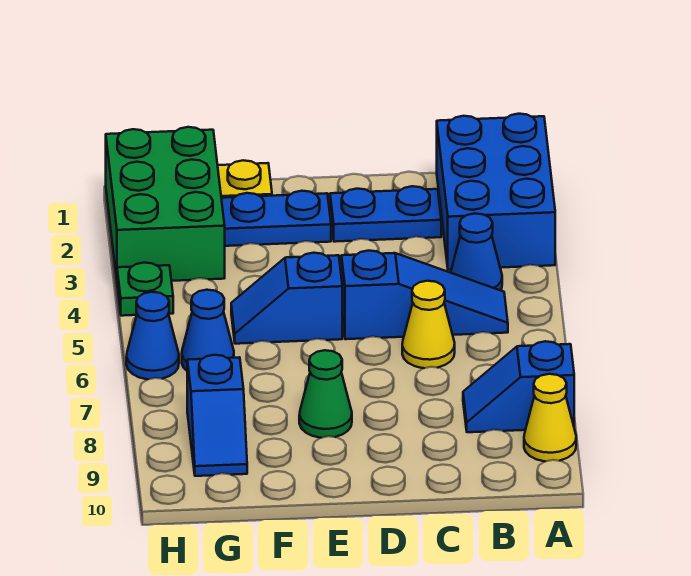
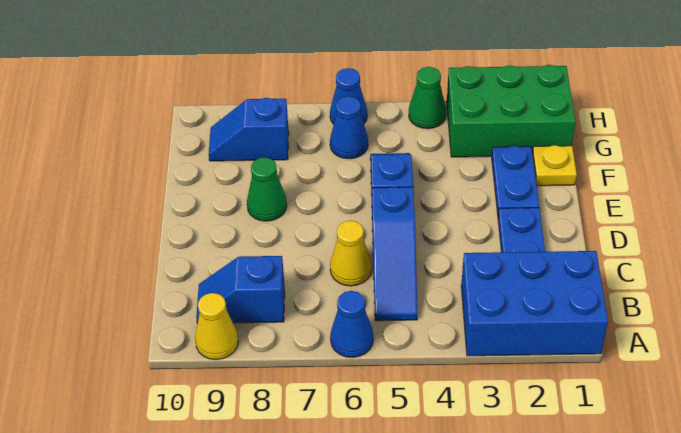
blue slope A8:B8 level 1 top A -> blue slope B8:B9 level 1 top 8
blue cone B4 level 1 -> blue cone A6 level 1
green plate H4 level 1 -> green cone H4 level 1

